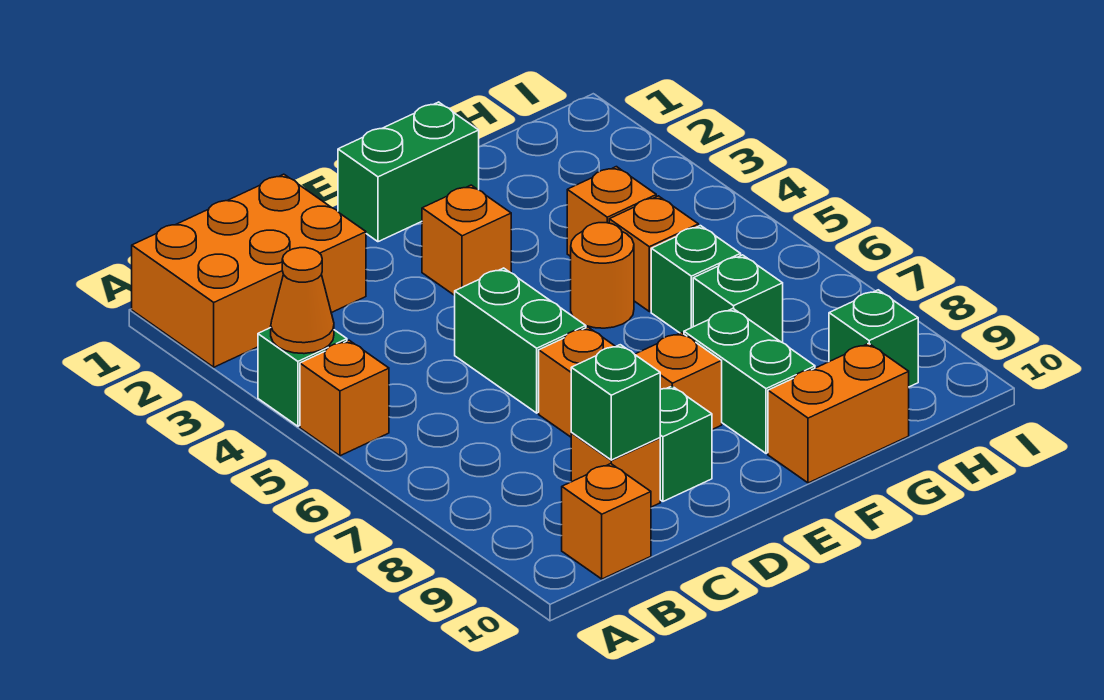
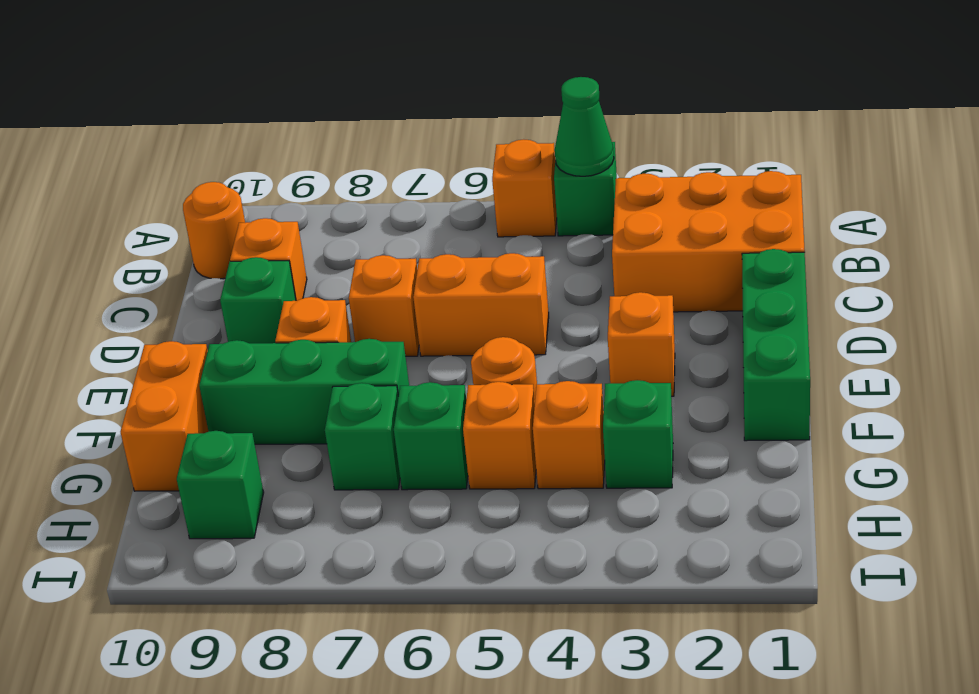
orange brick A1:C2 level 1 -> orange brick B1:C3 level 1
orange cone A4 level 2 -> green cone A4 level 2
orange brick B10 level 1 -> orange round brick B10 level 1
green brick C9 level 2 -> green brick G3 level 1
green brick D5:D6 level 1 -> orange brick D5:D6 level 1
green brick E1:F1 level 1 -> green brick D1:F1 level 1
green brick F8:F9 level 1 -> green brick F7:F9 level 1

